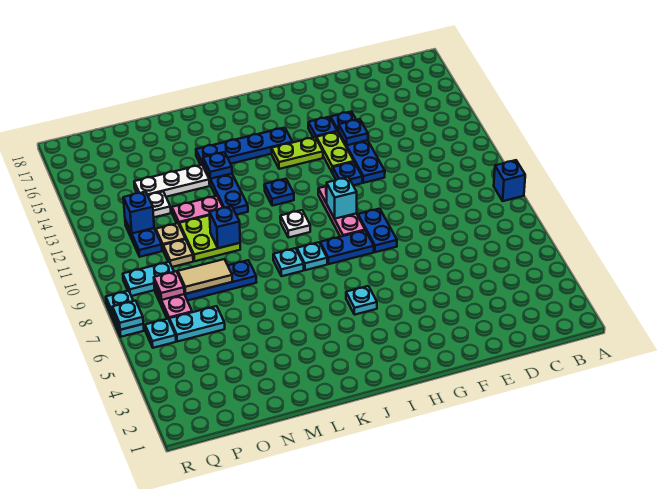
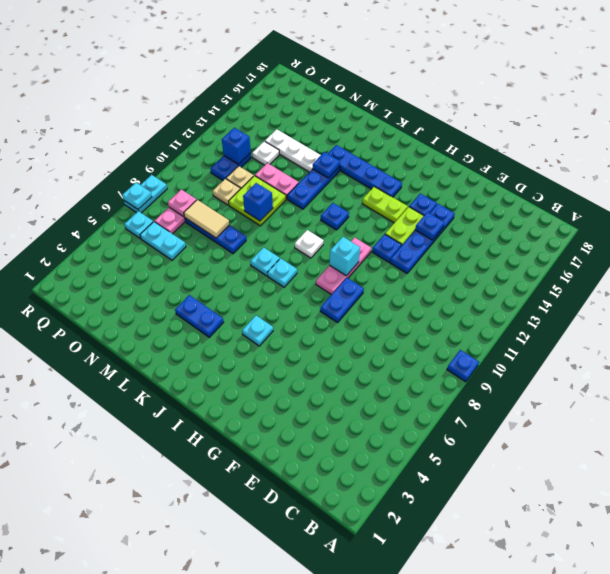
blue brick A9 level 1 -> blue plate A9 level 1
blue plate H8:I8 level 1 -> blue plate K4:L4 level 1
cyan plate P9:Q9 level 1 -> none

